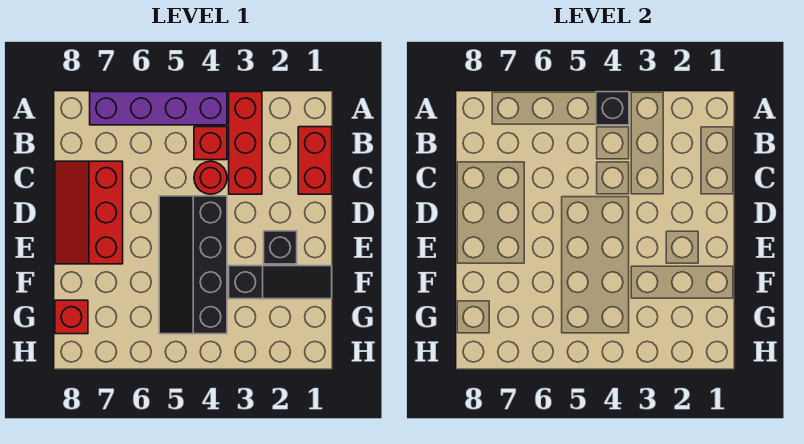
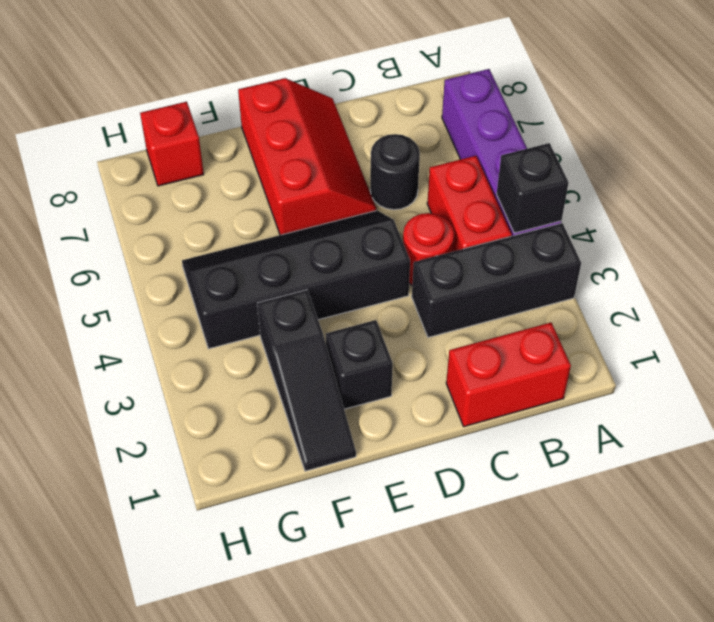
red brick A3:C3 level 1 -> black brick A3:C3 level 1
red brick B4 level 1 -> red brick B4:B5 level 1
none -> black round brick C6 level 1
red slope C7:E8 level 1 top 7 -> red slope D6:E8 level 1 top E

